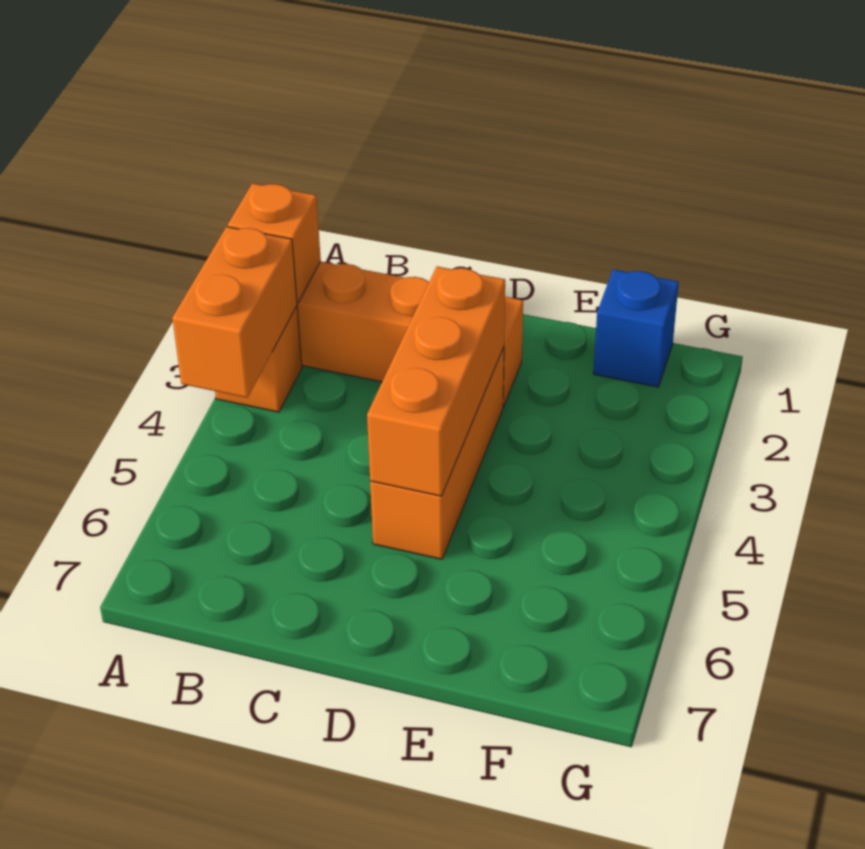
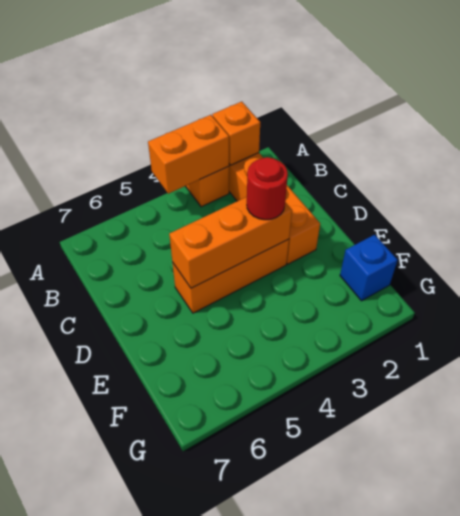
none -> red round brick D3 level 3

